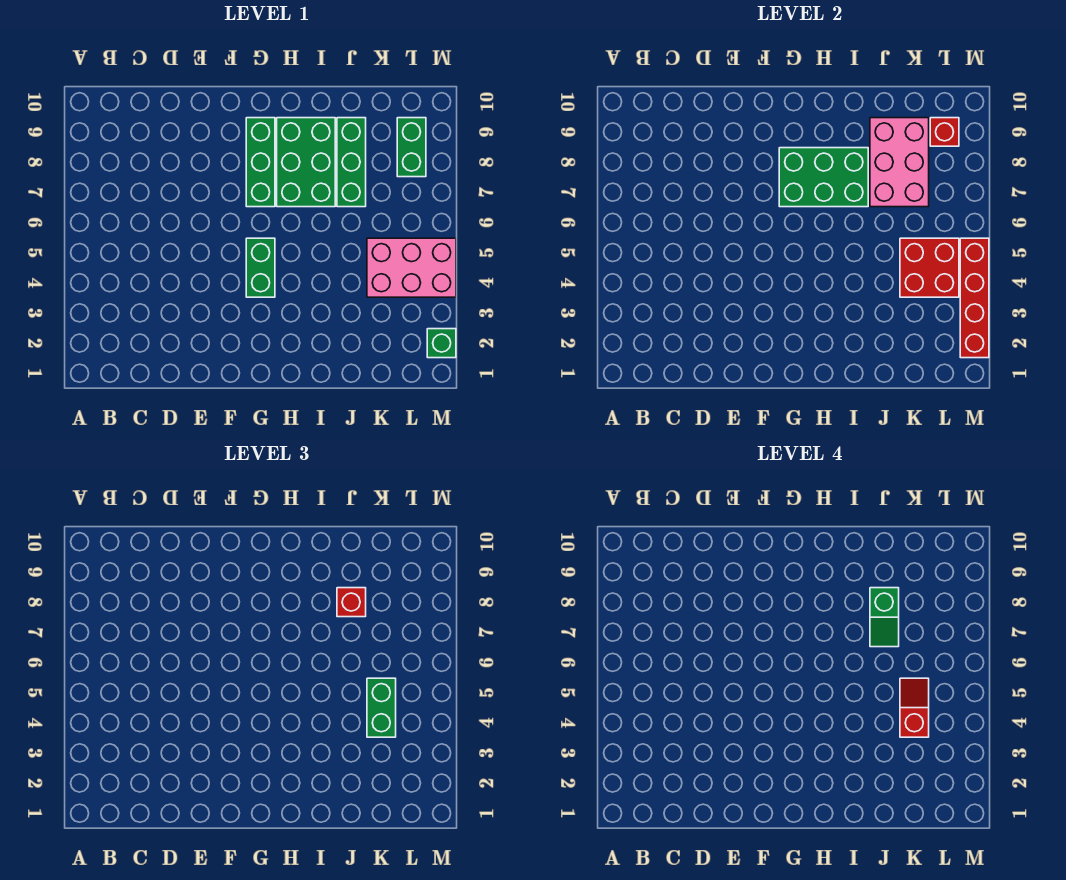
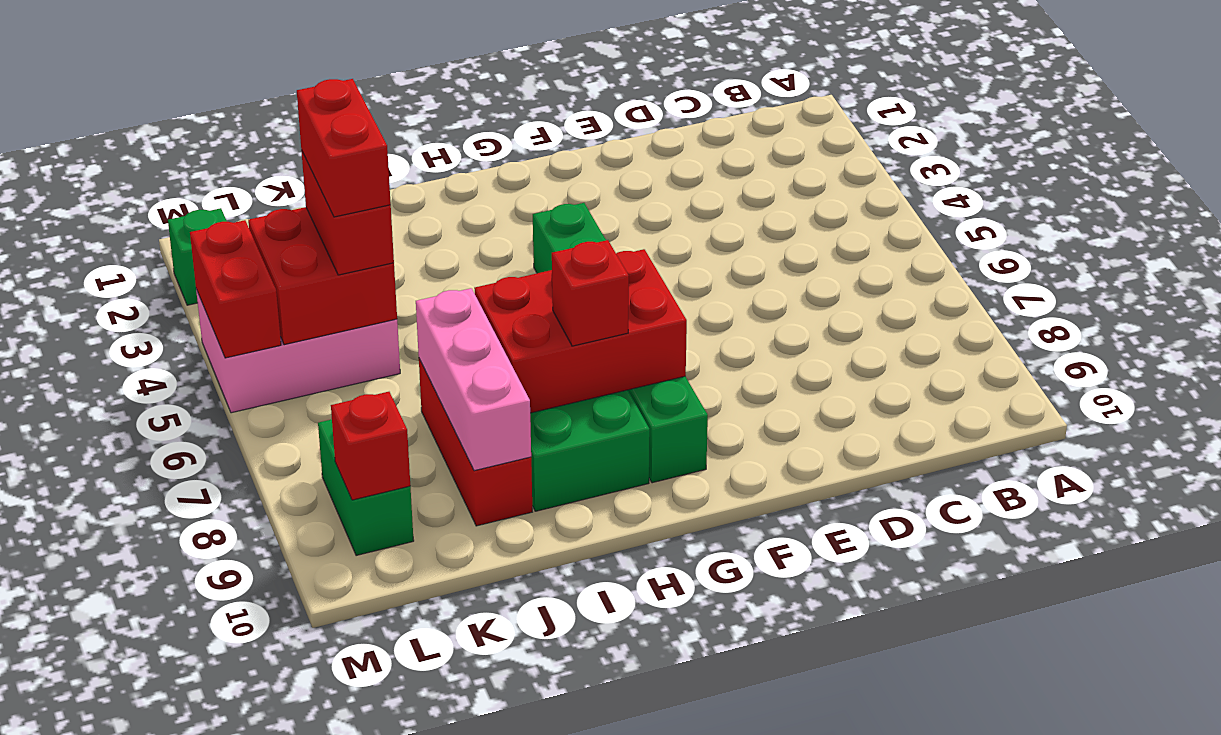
green brick G7:I8 level 2 -> red brick G7:I8 level 2
green brick J7:J9 level 1 -> red brick J7:J9 level 1
pink brick J7:K9 level 2 -> pink brick J7:J9 level 2
green slope J7:J8 level 4 top 8 -> none
red brick J8 level 3 -> red brick H8 level 3
green brick K4:K5 level 3 -> red brick K4:K5 level 3
red slope K4:K5 level 4 top 4 -> red brick K4:K5 level 4
red brick M2:M5 level 2 -> red brick M4:M5 level 2

